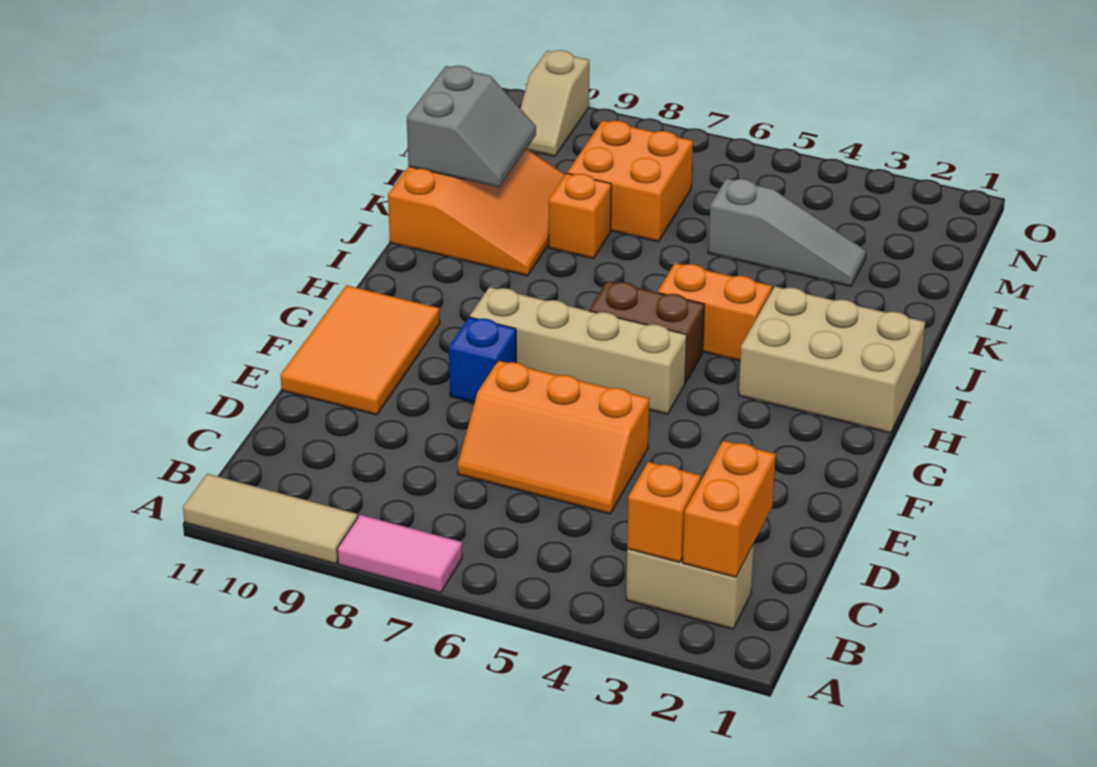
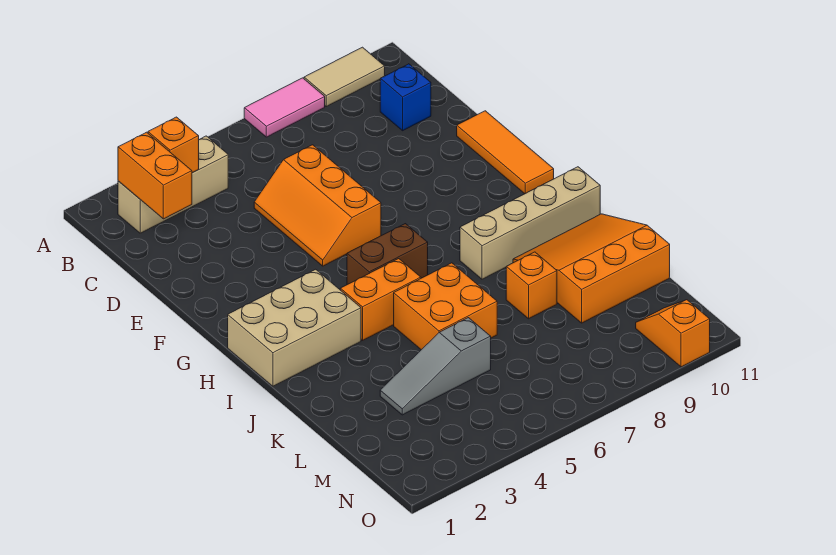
tan tile A9:A11 level 1 -> tan tile A9:A10 level 1
tan brick B2:B3 level 1 -> tan brick B2:B4 level 1
orange slope D5:E7 level 1 top E -> orange slope D5:F6 level 1 top 6
orange tile E10:G11 level 1 -> orange tile E11:G11 level 1
blue brick F8 level 1 -> blue brick C10 level 1
tan brick G5:G8 level 1 -> tan brick I8:I11 level 1
orange slope J9:L11 level 1 top 11 -> orange slope J9:L11 level 1 top L
grey slope K10:L11 level 2 top 11 -> none
orange brick L7:M8 level 1 -> orange brick J5:K6 level 1
tan slope N10:O10 level 1 top O -> orange slope N10:O10 level 1 top O

